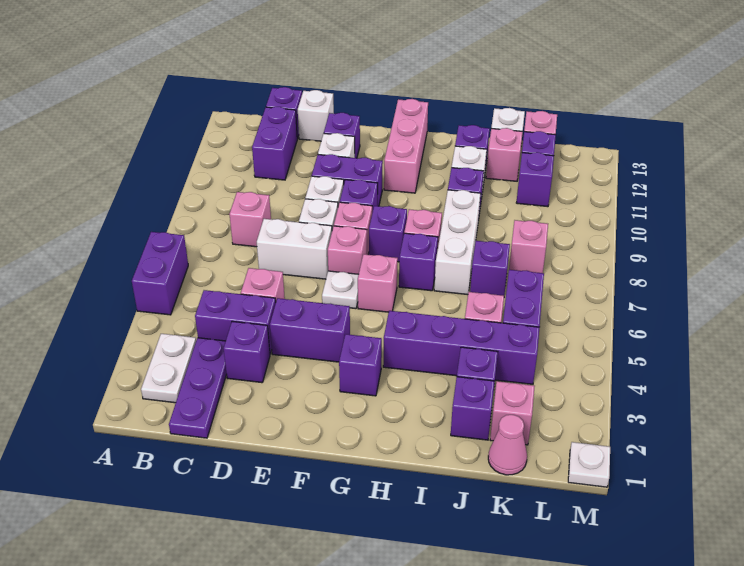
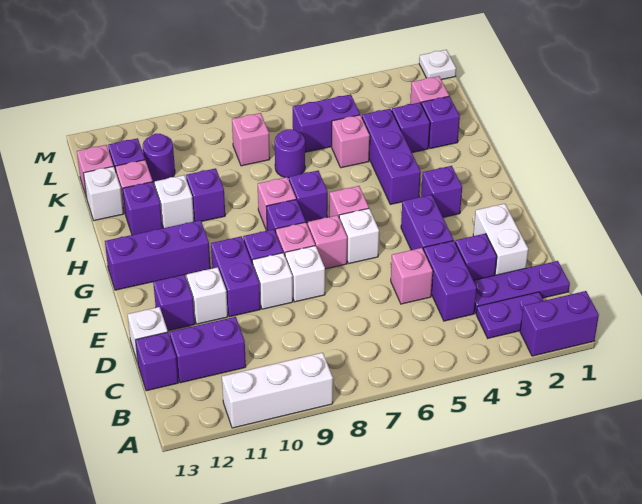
purple brick A5:A6 level 1 -> purple brick A1:A2 level 1
white plate B2:B3 level 1 -> purple plate B2:B3 level 1
pink brick C8 level 1 -> none
white brick D7:E7 level 1 -> white brick D2:E2 level 1
white plate F6 level 1 -> white brick F6 level 1
pink brick G11:G13 level 1 -> purple brick G11:G13 level 1
purple brick H4:K4 level 1 -> purple brick H4:J4 level 1
white brick I7:I9 level 1 -> white brick A9:A11 level 1
purple brick J7 level 1 -> purple round brick J7 level 1
pink cone K1 level 1 -> none
purple brick K11 level 1 -> purple round brick K11 level 1

